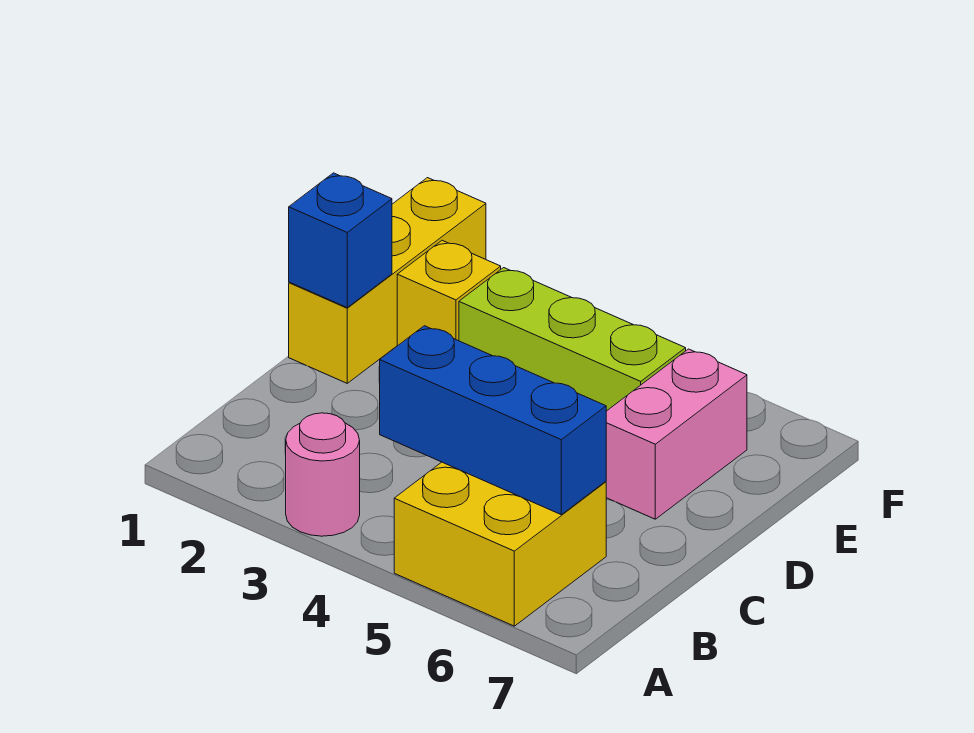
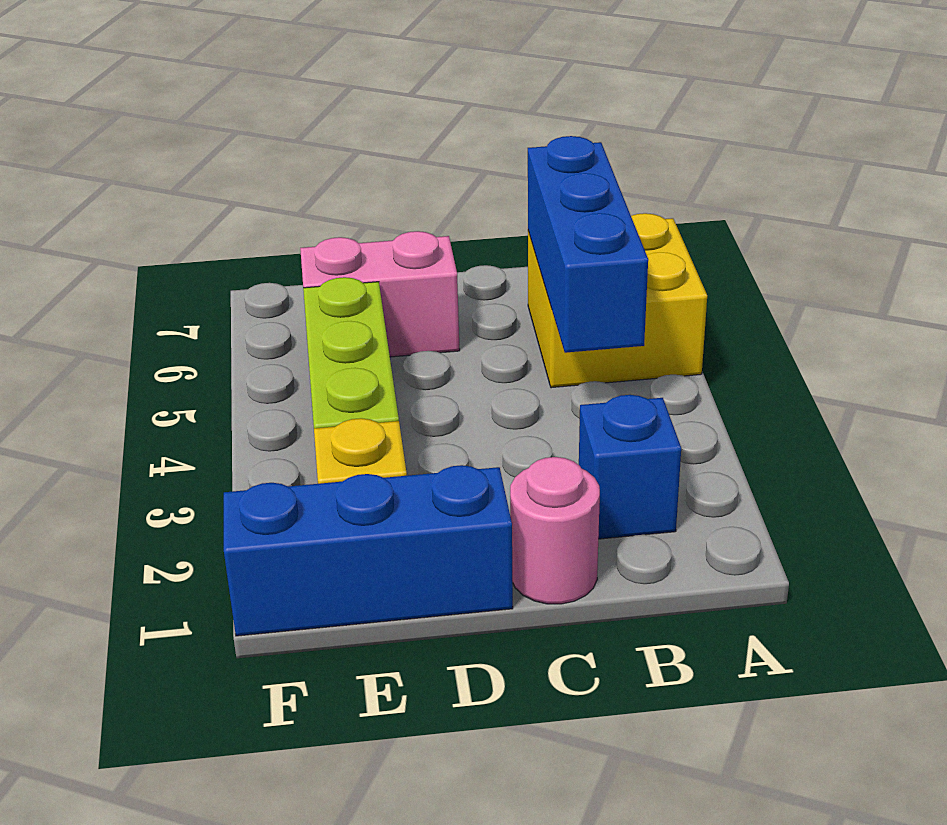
pink round brick A3 level 1 -> pink round brick C1 level 1
yellow brick D1:F1 level 1 -> blue brick D1:F1 level 1
blue brick D1 level 2 -> blue brick B2 level 1

